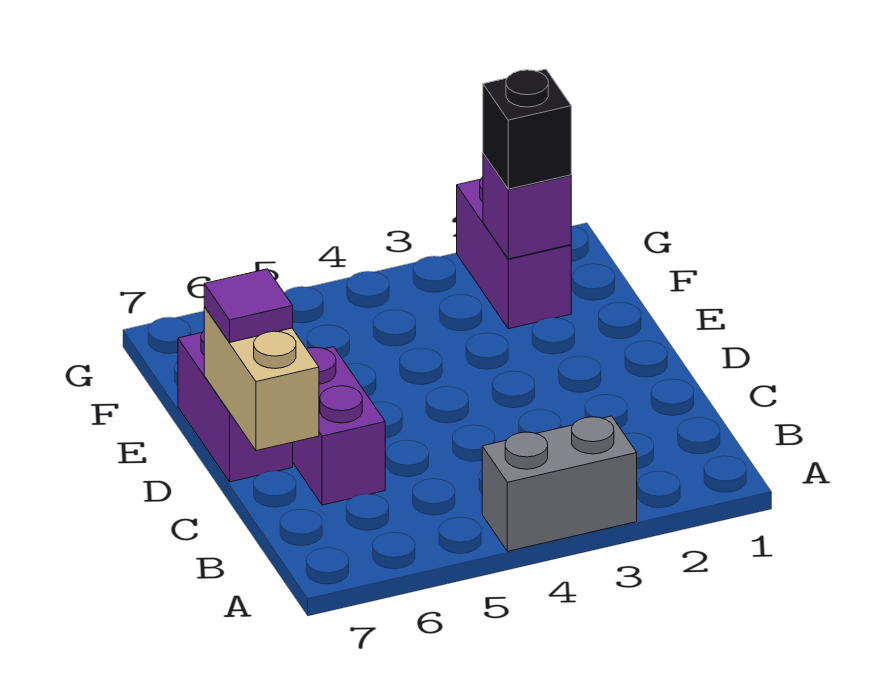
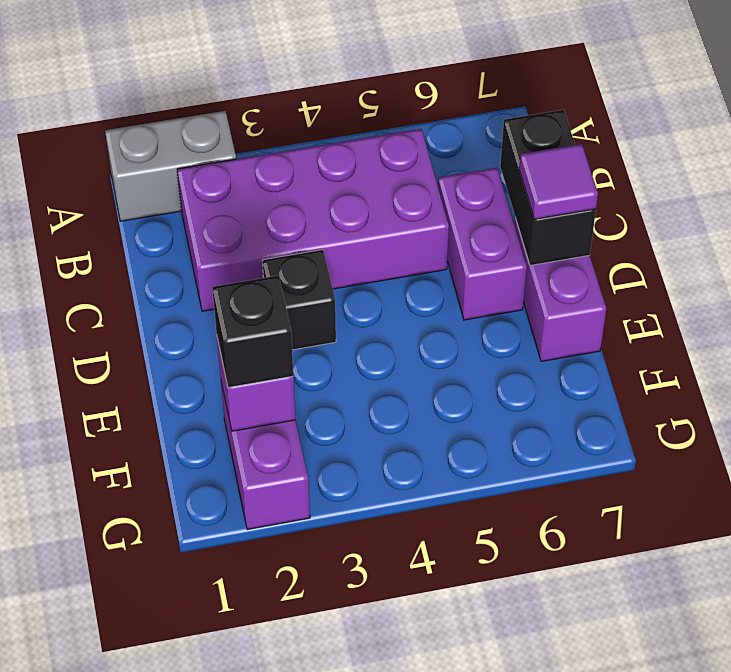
grey brick A3:A4 level 1 -> grey brick A1:A2 level 1
none -> purple brick B2:C5 level 1
tan brick C7:D7 level 2 -> black brick C7:D7 level 2
none -> black brick D3 level 1

